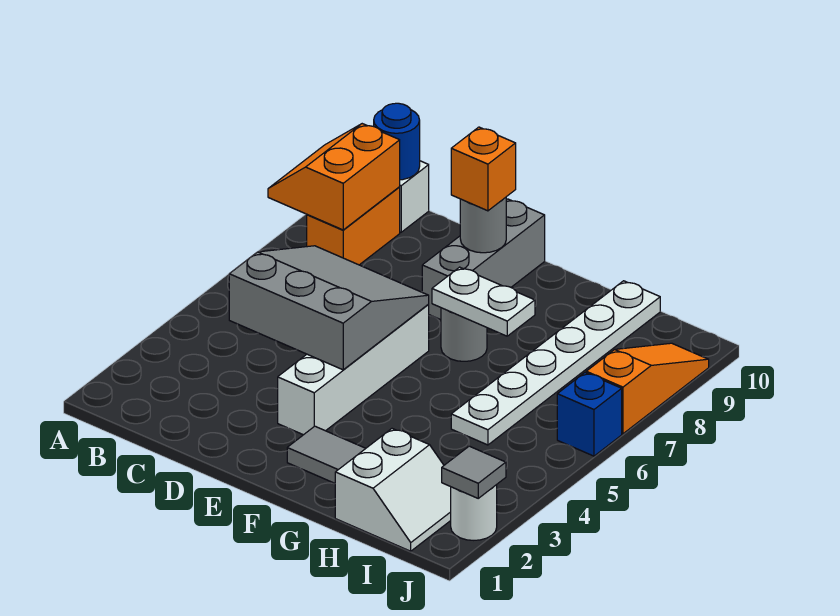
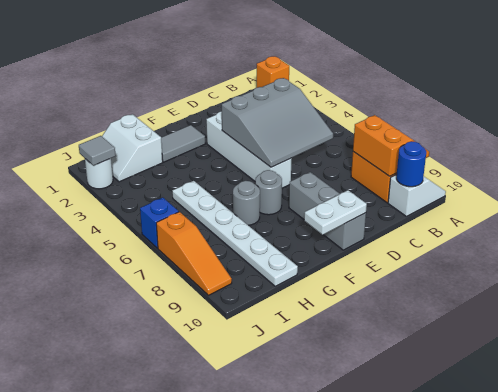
grey round brick E9 level 2 -> grey round brick G7 level 1
orange brick E9 level 3 -> orange brick A1 level 1
white plate F7:G7 level 2 -> white plate E10:F10 level 2

